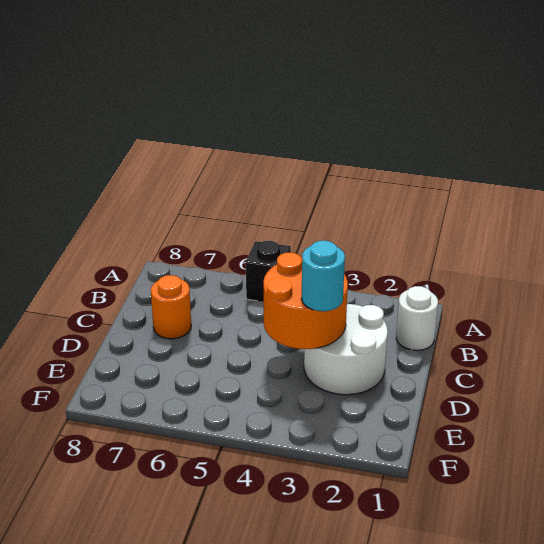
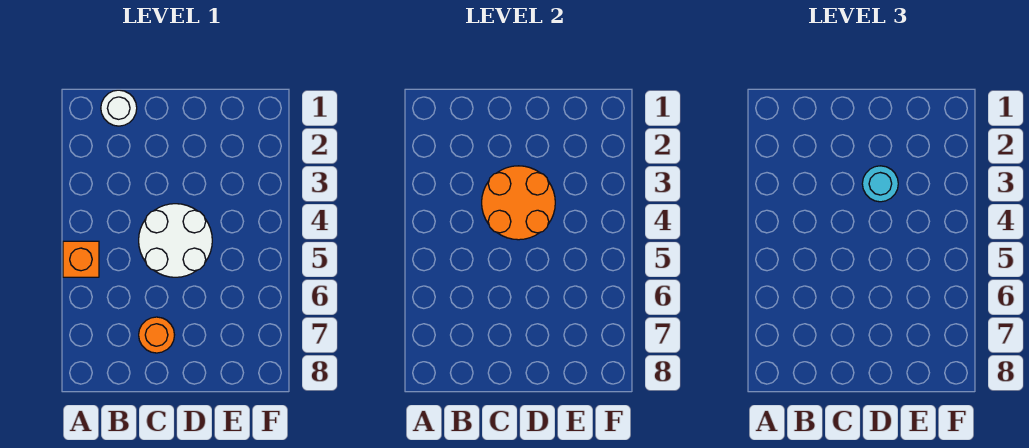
black brick A5 level 1 -> orange brick A5 level 1
white round brick C2:D3 level 1 -> white round brick C4:D5 level 1

